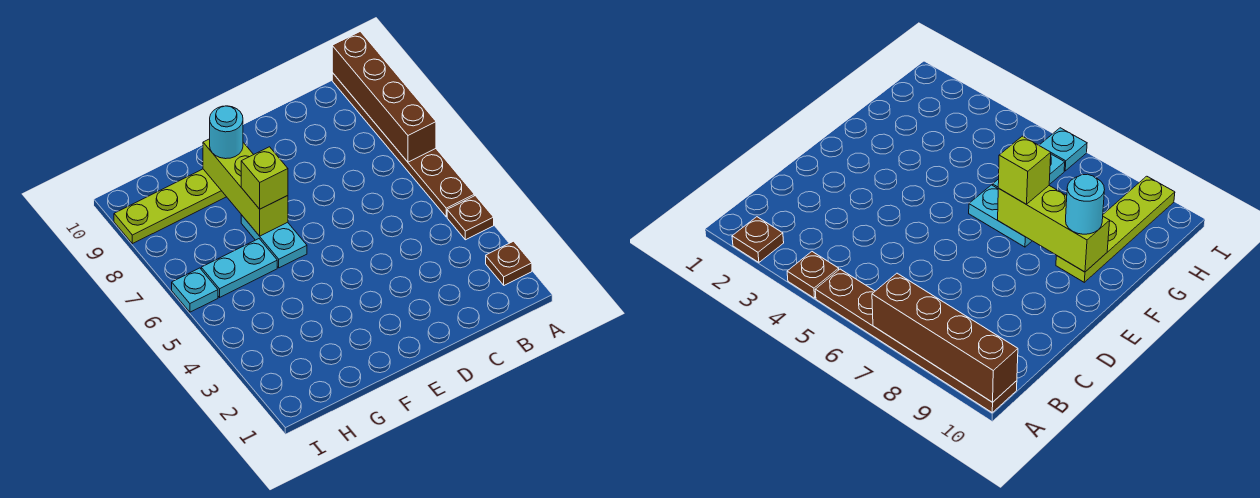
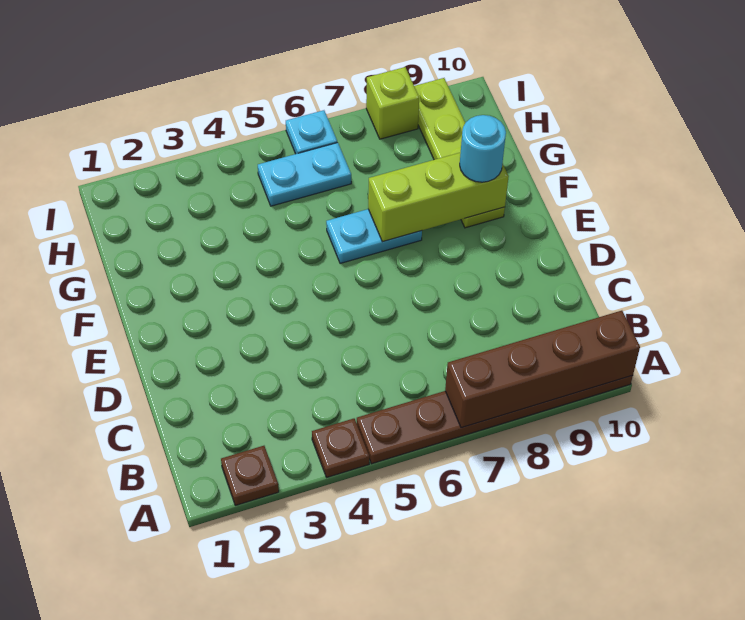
lime brick F7 level 3 -> lime brick I8 level 1
cyan plate G6:H6 level 1 -> cyan plate H5:H6 level 1

